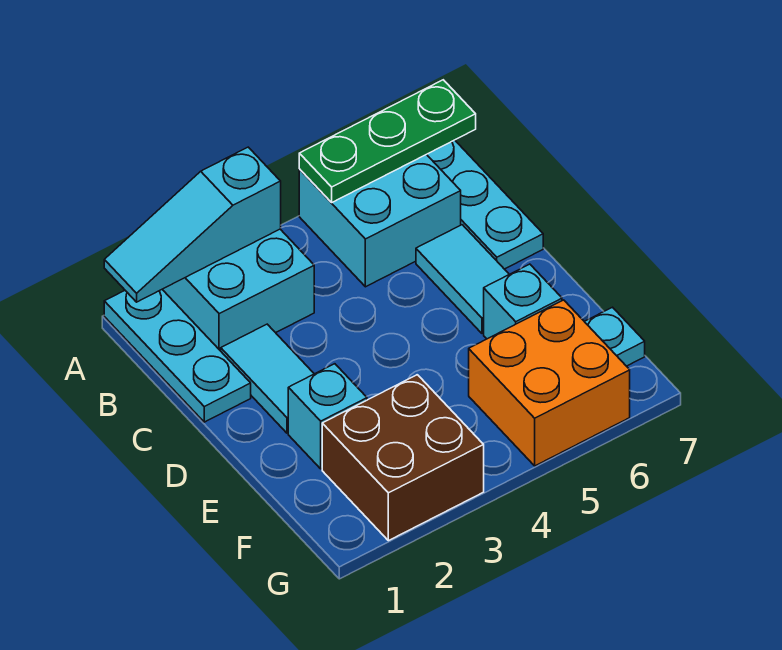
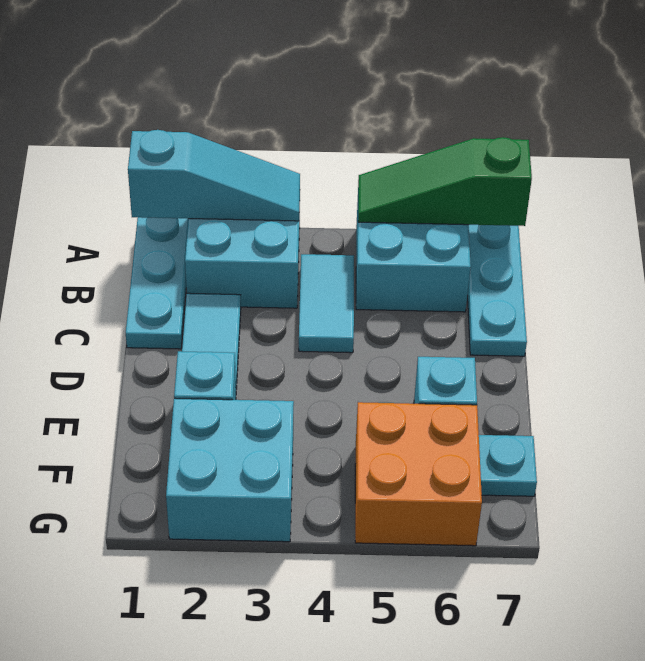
cyan slope A1:A3 level 2 top 3 -> cyan slope A1:A3 level 2 top 1
green plate A5:A7 level 2 -> green slope A5:A7 level 2 top 7
cyan tile C6:D6 level 1 -> cyan tile B4:C4 level 1
brown brick F2:G3 level 1 -> cyan brick F2:G3 level 1

